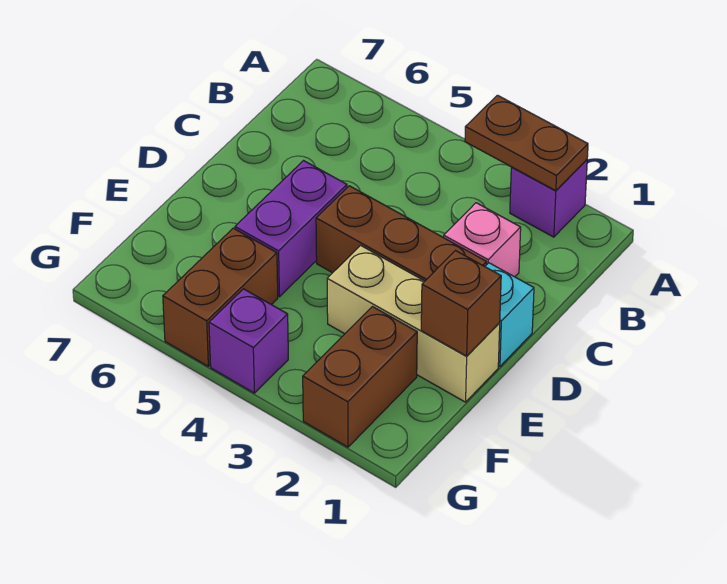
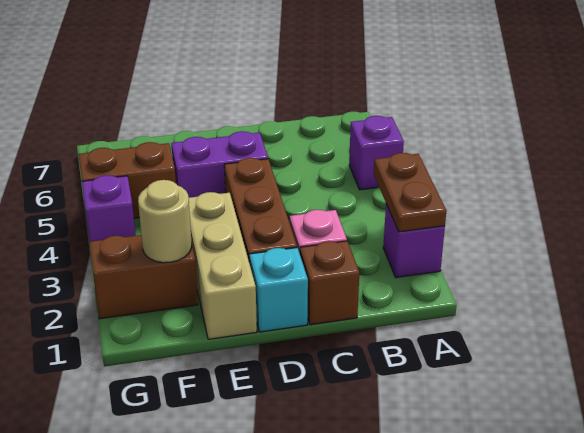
none -> purple brick A5 level 1
brown brick E1 level 2 -> brown brick C1 level 1
none -> tan round brick F2 level 2

